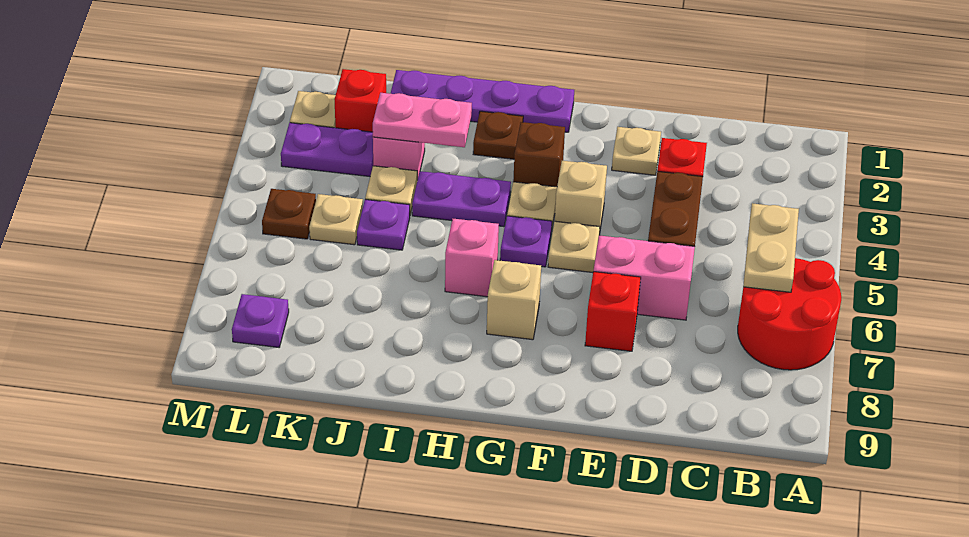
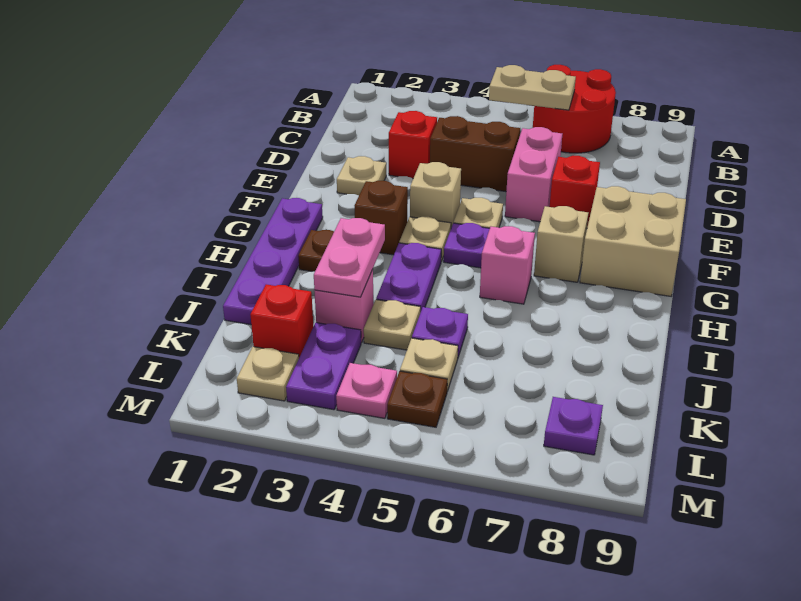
none -> tan brick F8:G9 level 1
none -> pink plate L4 level 1

